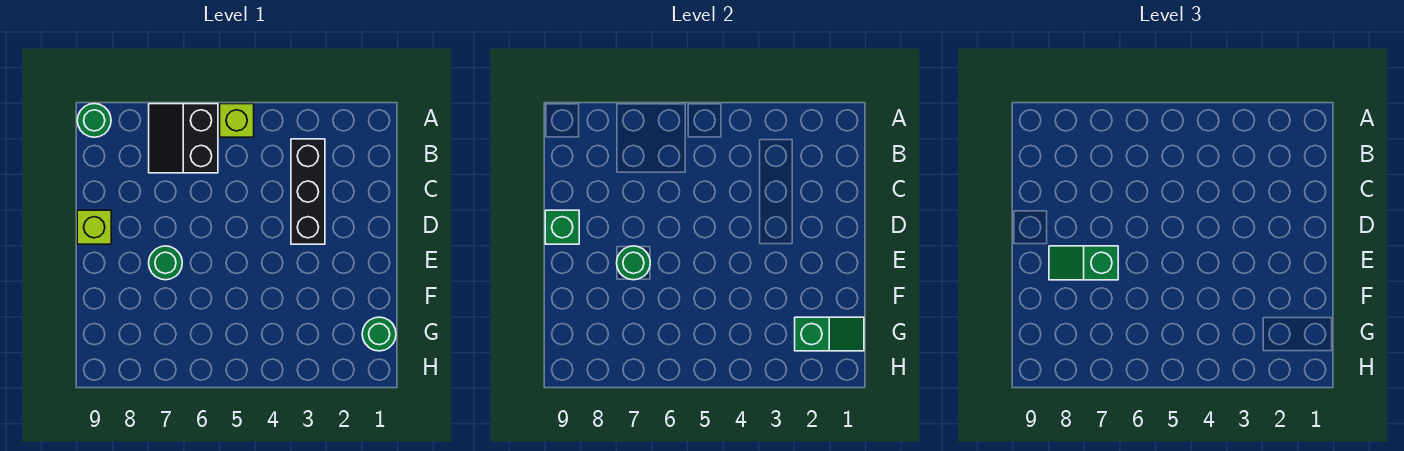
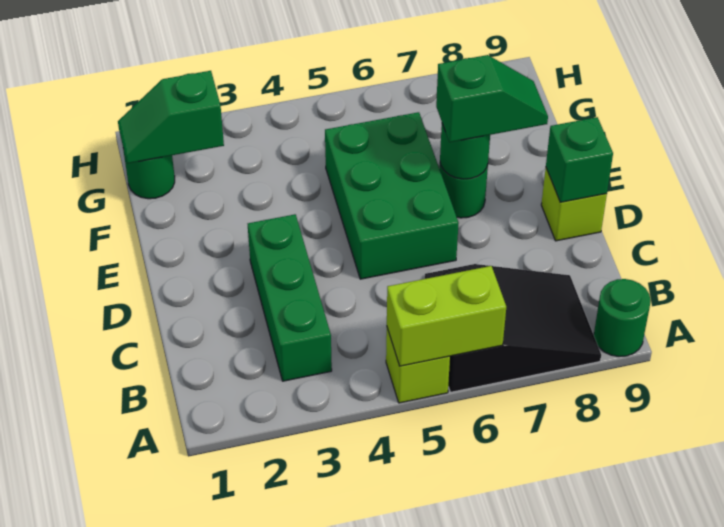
none -> lime brick A5:A6 level 2
black slope A6:B7 level 1 top 6 -> black slope A6:B8 level 1 top 6
black brick B3:D3 level 1 -> green brick B3:D3 level 1
none -> green brick D5:F6 level 1

